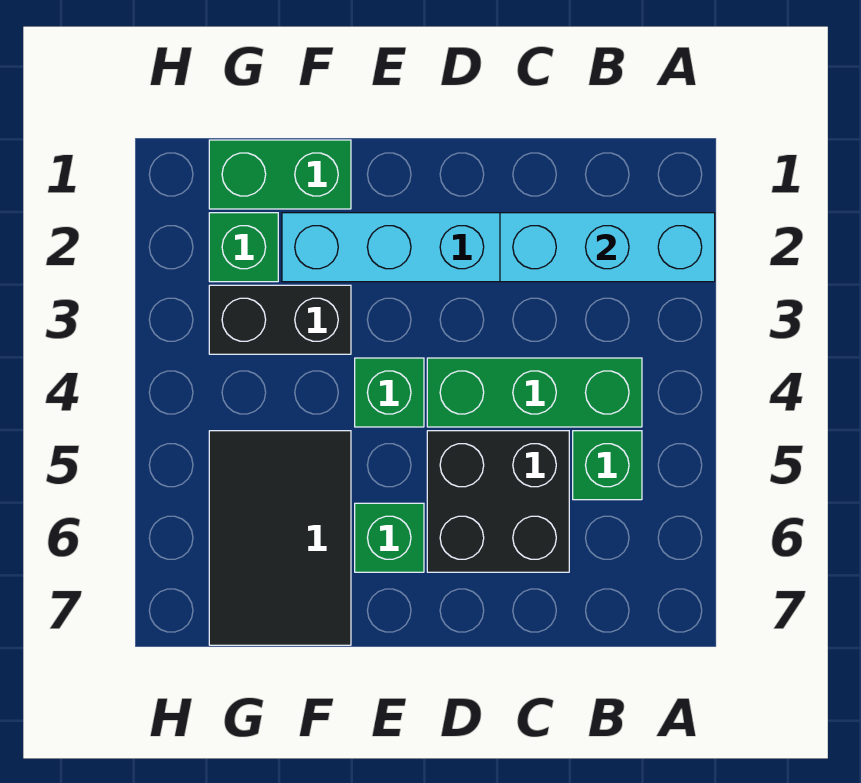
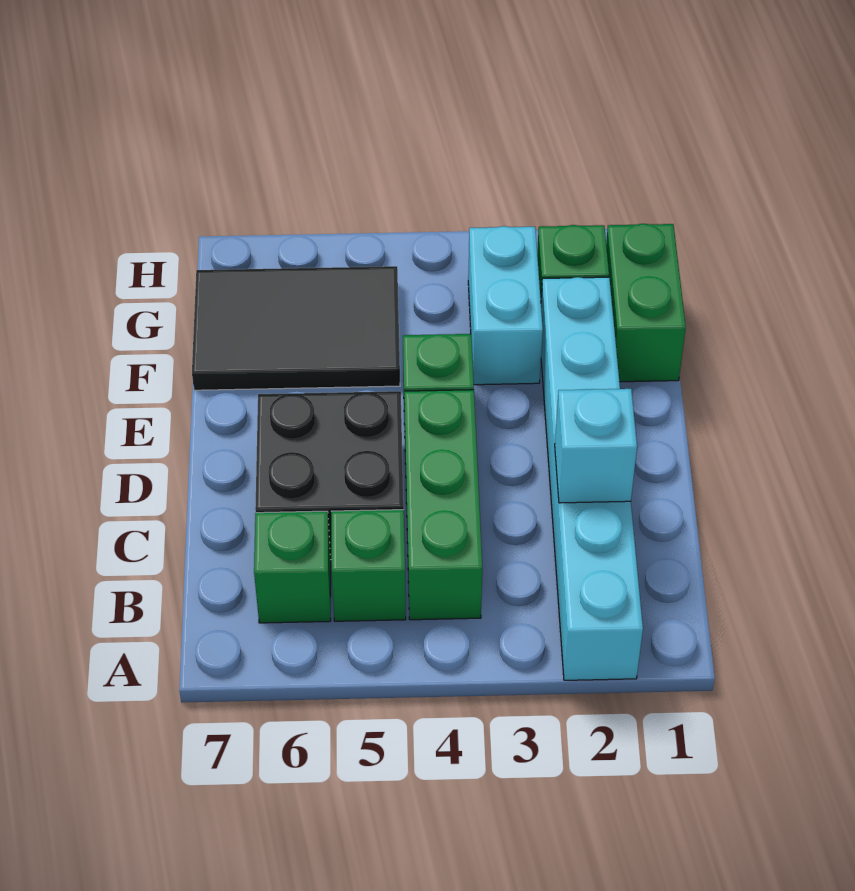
cyan brick A2:C2 level 2 -> cyan brick C2 level 2
green brick E6 level 1 -> green brick B6 level 1
black brick F3:G3 level 1 -> cyan brick F3:G3 level 1

